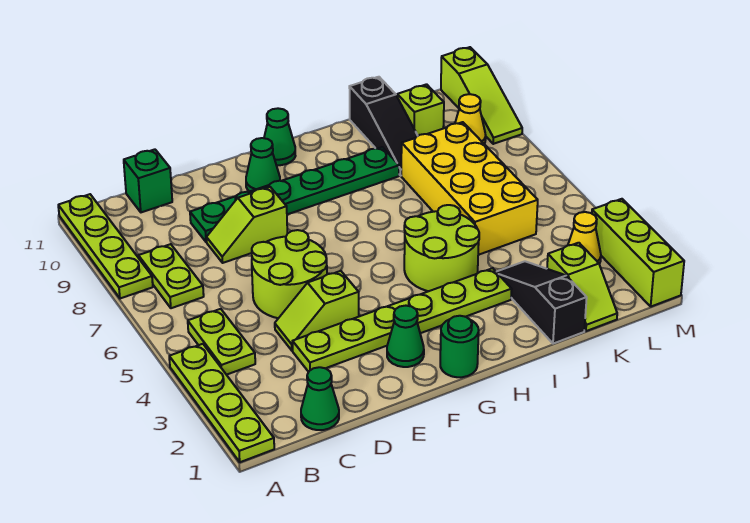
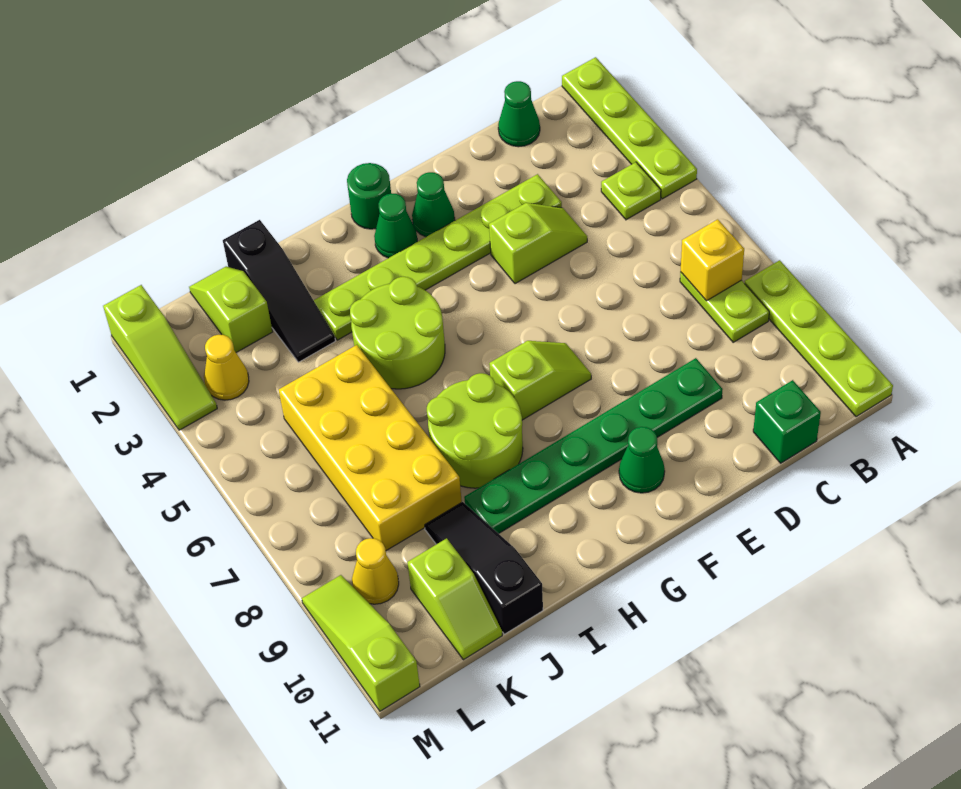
lime plate B4:B5 level 1 -> lime plate B4 level 1
none -> yellow brick B7 level 2
lime round brick D5:E6 level 1 -> lime round brick H7:I8 level 1
lime slope D8:E8 level 1 top E -> lime slope F7:G7 level 1 top G
green cone G11 level 1 -> green cone G2 level 1
lime brick M1:M3 level 1 -> lime slope M1:M3 level 1 top 1

